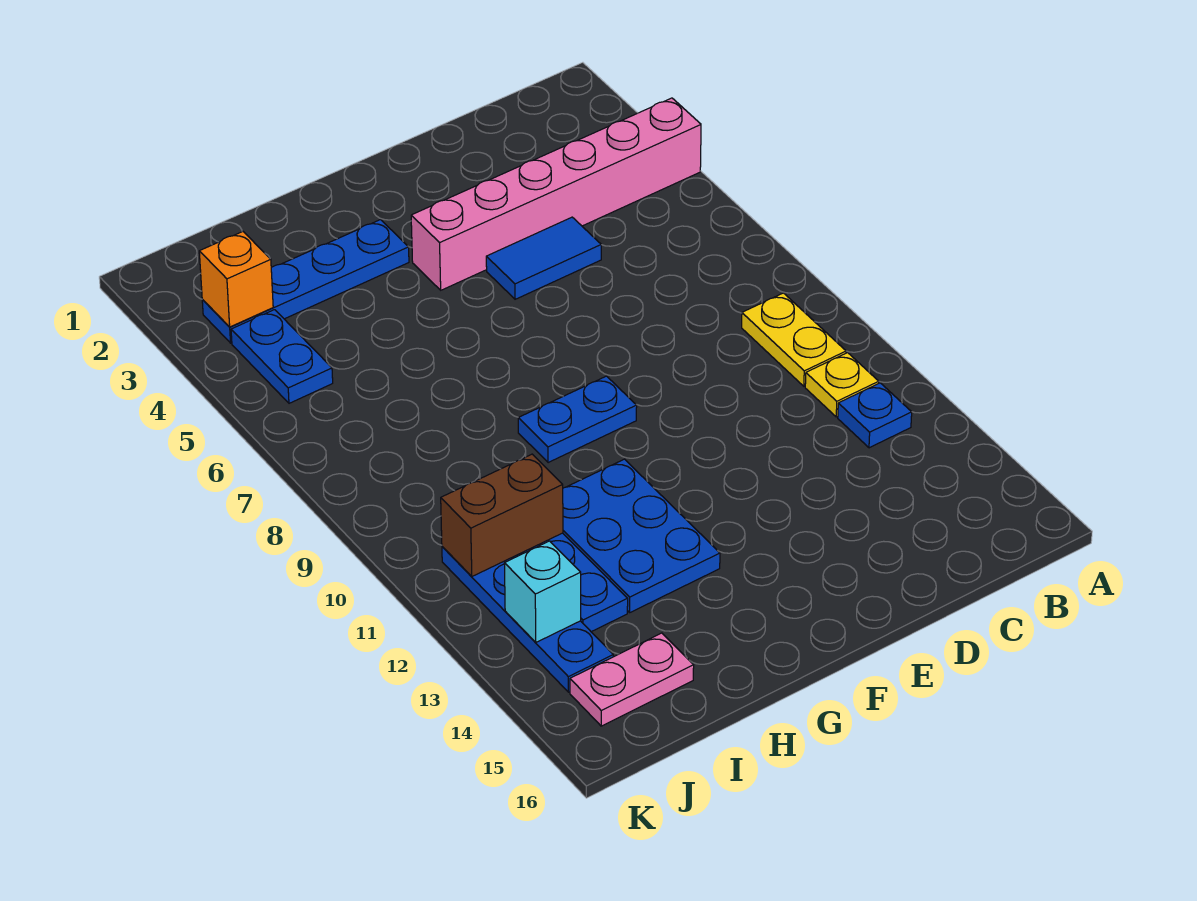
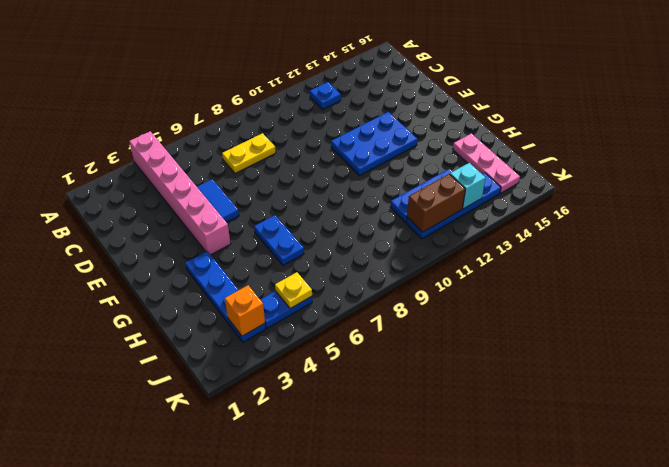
yellow plate B9:B10 level 1 -> yellow plate C7:C8 level 1
yellow plate B11 level 1 -> yellow plate J5 level 2
blue plate F9:G9 level 1 -> blue plate G6:H6 level 1
blue plate G11:H13 level 1 -> blue plate E11:F13 level 1
brown brick I11:J11 level 2 -> brown brick J11:J12 level 2
pink plate I15:J15 level 1 -> pink plate H15:J15 level 1

